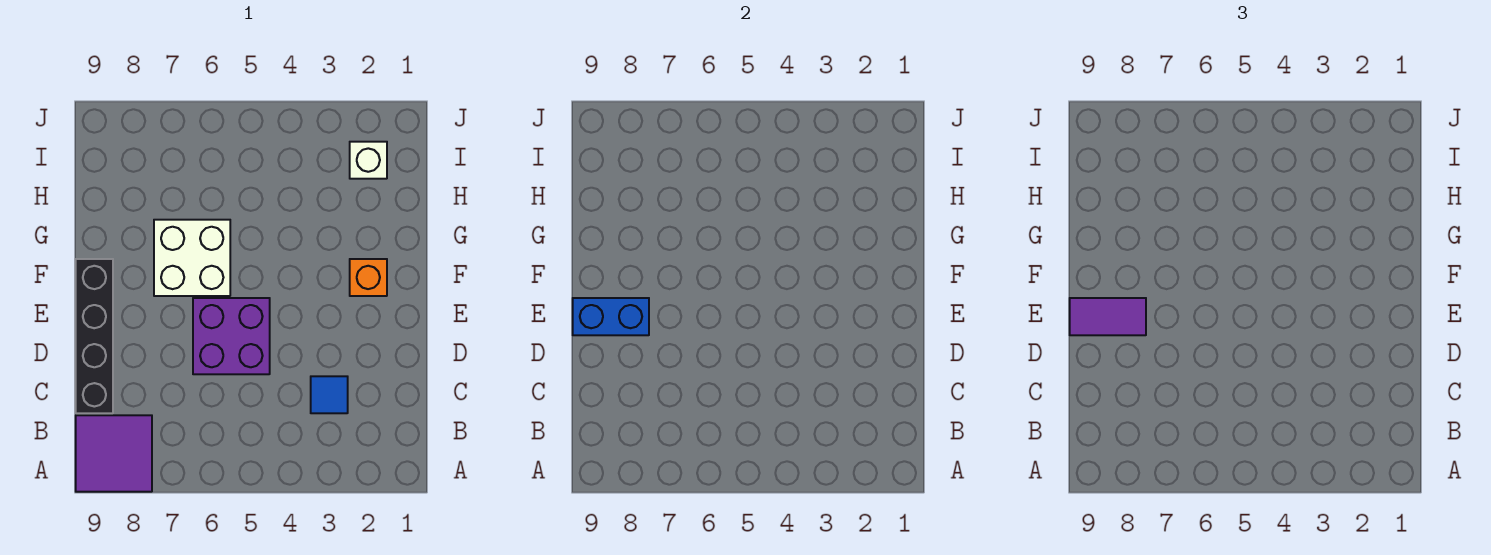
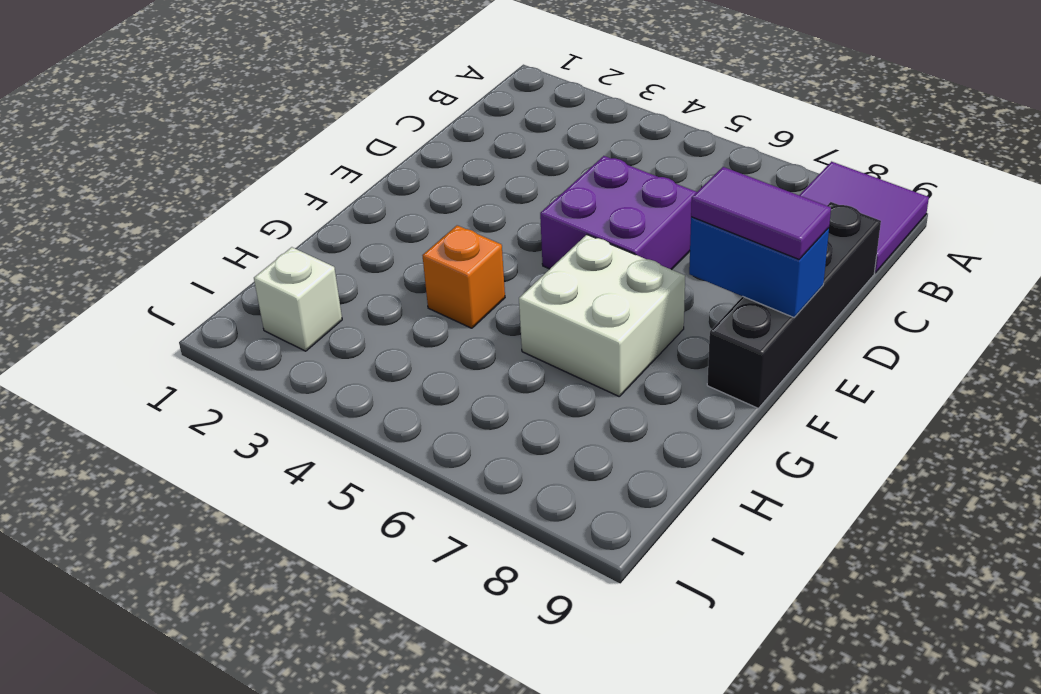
blue tile C3 level 1 -> none
orange brick F2 level 1 -> orange brick G4 level 1

